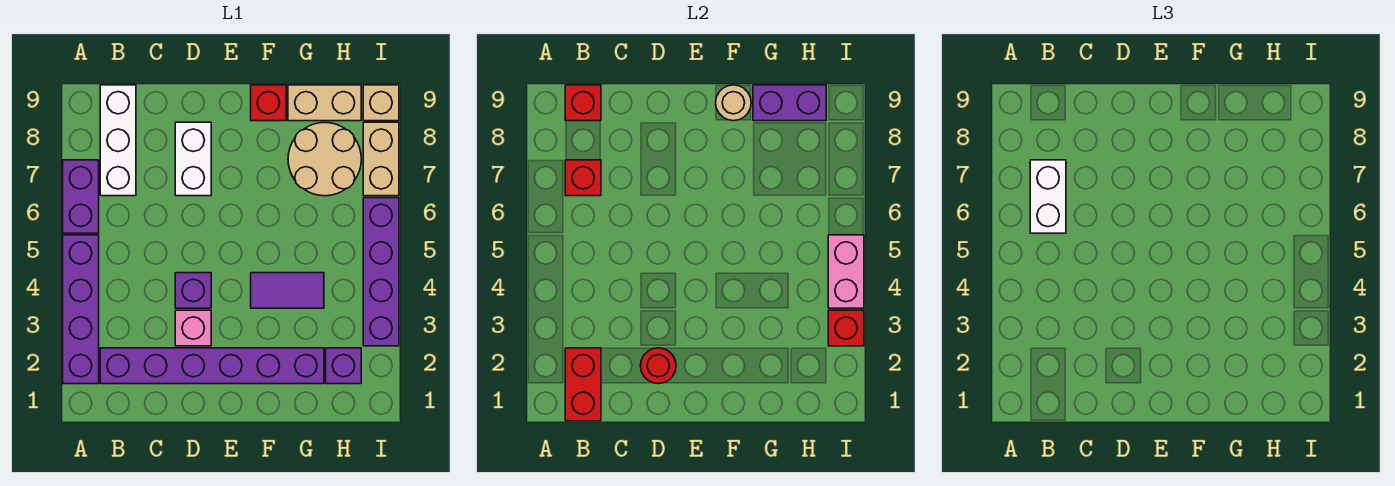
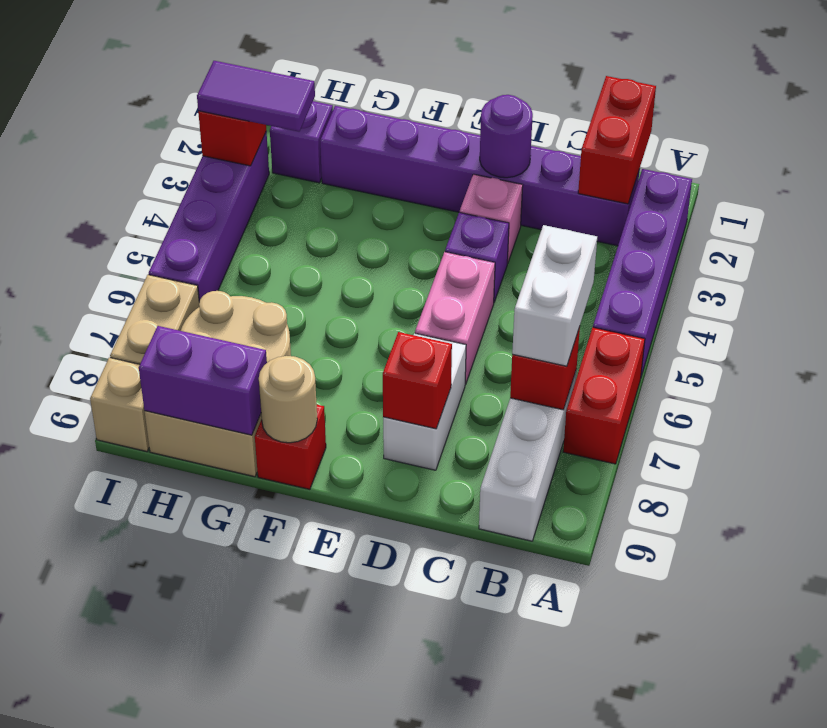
purple brick A6:A7 level 1 -> red brick A6:A7 level 1
red brick B9 level 2 -> red brick D8 level 2
red round brick D2 level 2 -> purple round brick D2 level 2
purple tile F4:G4 level 1 -> purple tile H3:I3 level 3
pink brick I4:I5 level 2 -> pink brick D5:D6 level 1

